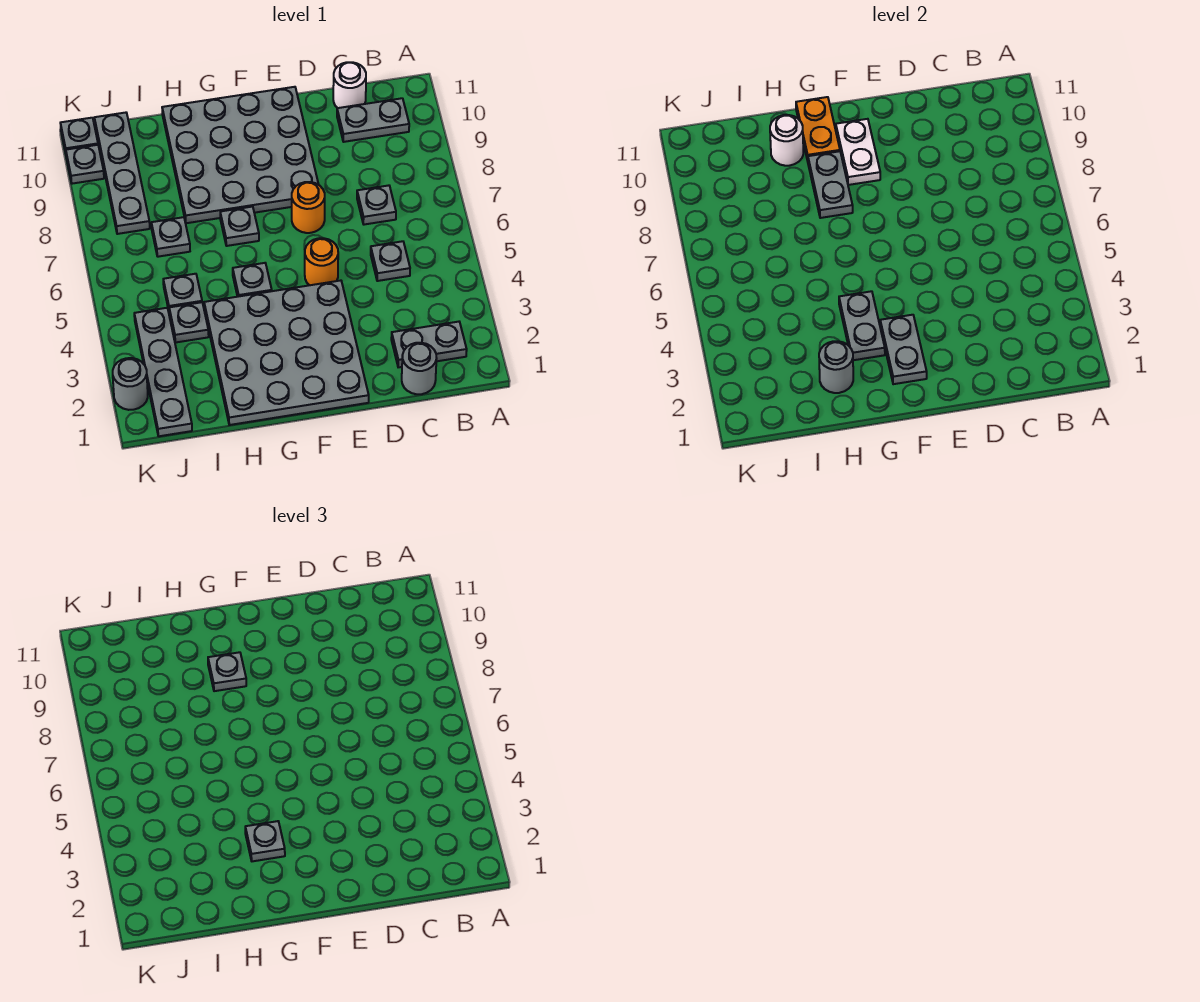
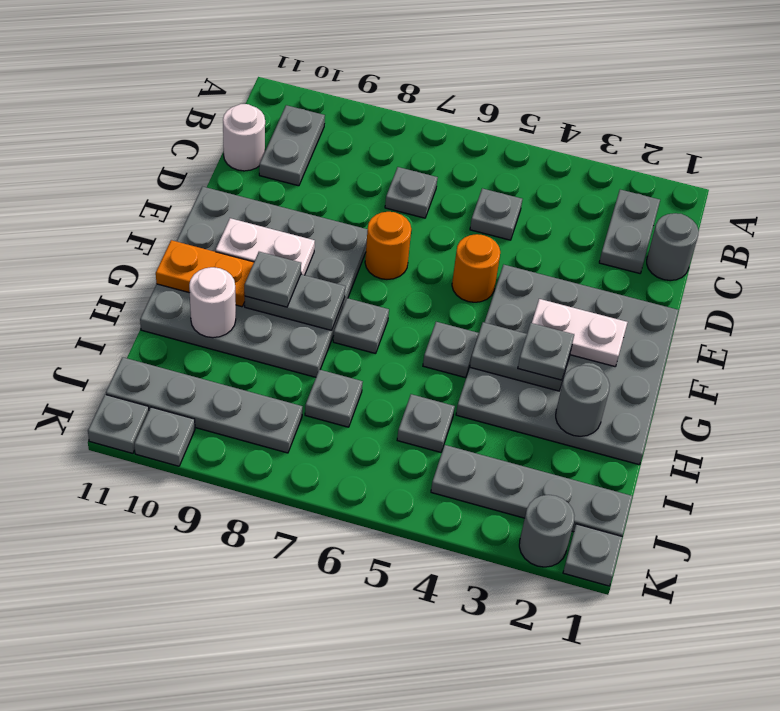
grey plate F2:F3 level 2 -> white plate F2:F3 level 2
grey plate I4 level 1 -> grey plate K1 level 1

